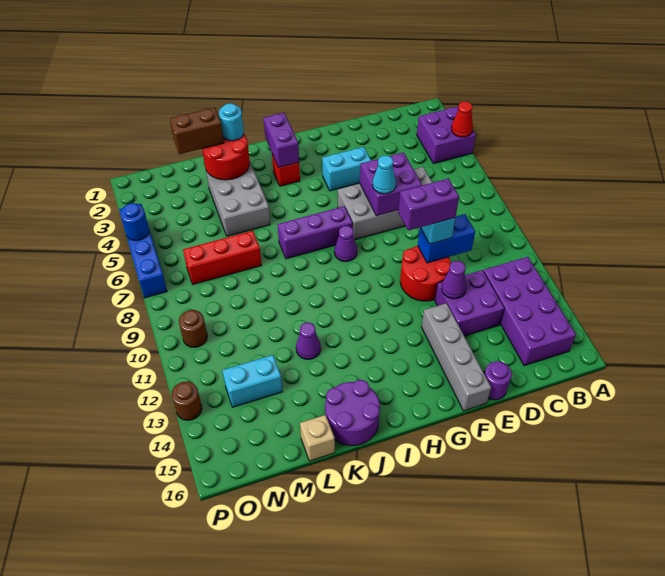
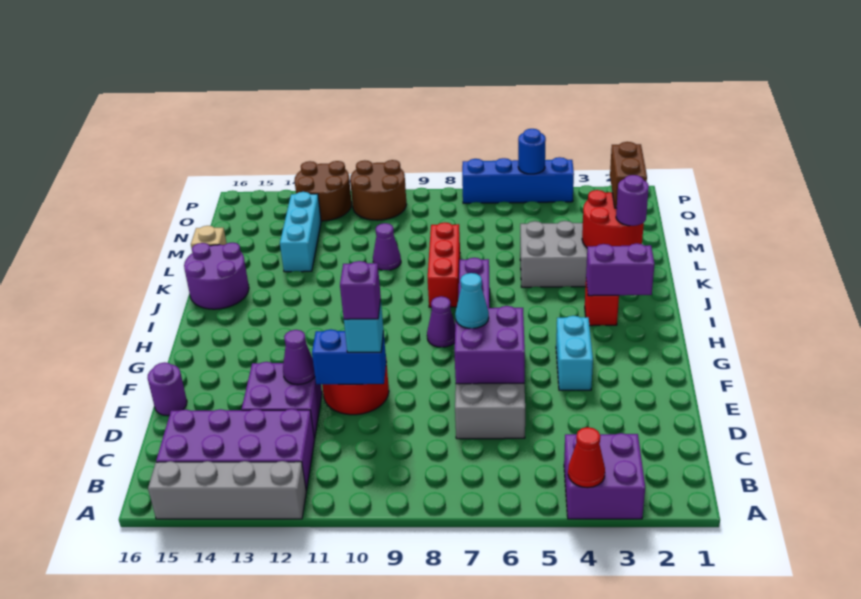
blue brick D10:E10 level 2 -> blue brick E10:E11 level 2
purple brick E10:F10 level 4 -> purple brick E10 level 4
grey brick F13:F16 level 1 -> grey brick A12:A15 level 1
cyan round brick K2 level 3 -> purple round brick K2 level 3
purple cone K12 level 1 -> purple cone L10 level 1
red brick L7:N7 level 1 -> red brick J8:L8 level 1
cyan brick M13:N13 level 1 -> cyan brick L13:N13 level 1
brown round brick O10 level 1 -> brown round brick O10:P11 level 1
brown round brick P13 level 1 -> brown round brick O12:P13 level 1

